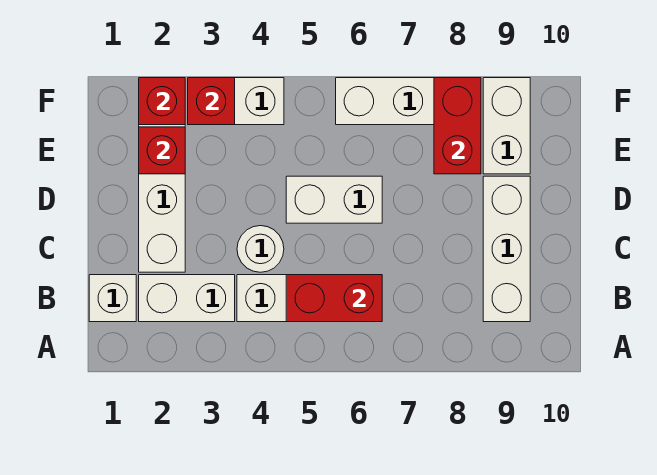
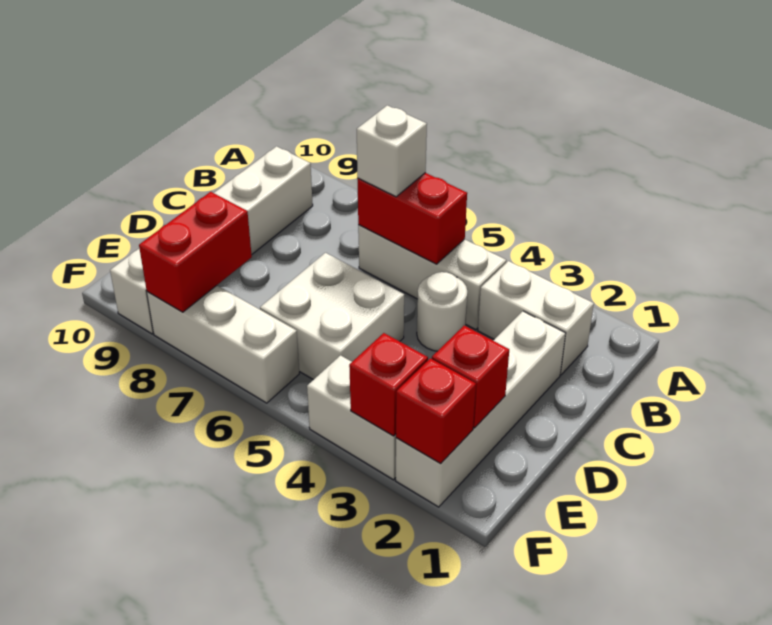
white brick B1 level 1 -> white brick B6 level 3
white brick D5:D6 level 1 -> white brick D5:E6 level 1

